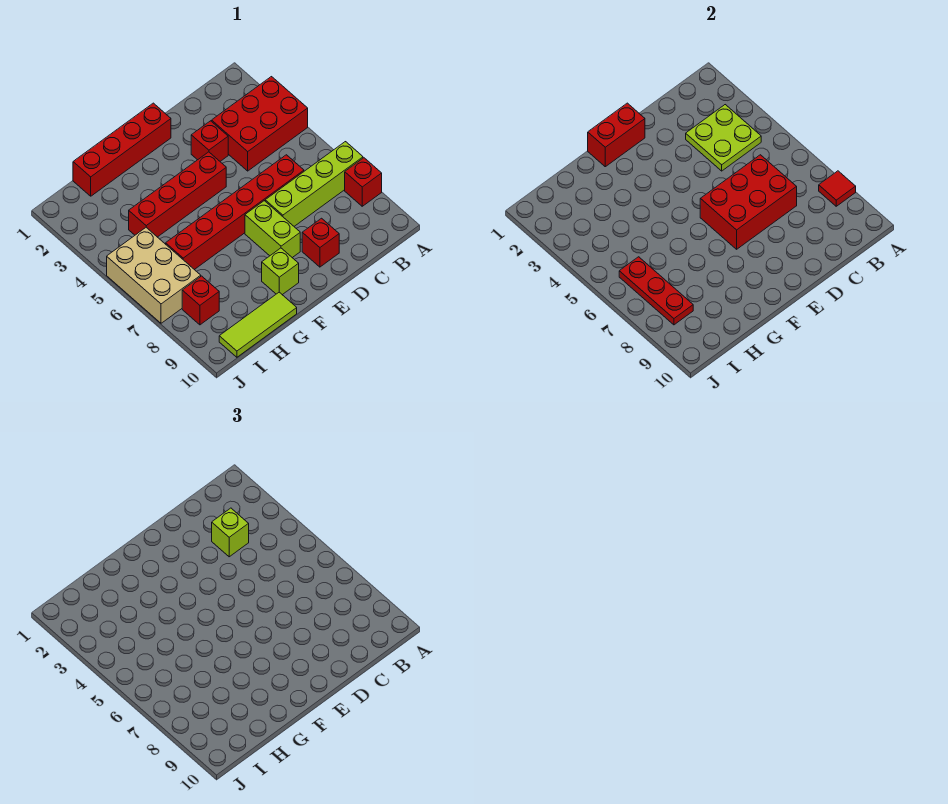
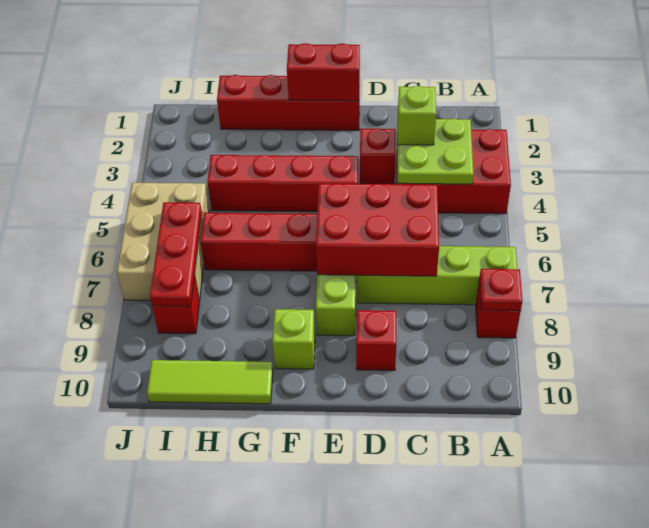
red tile A8 level 2 -> red plate A8 level 2

